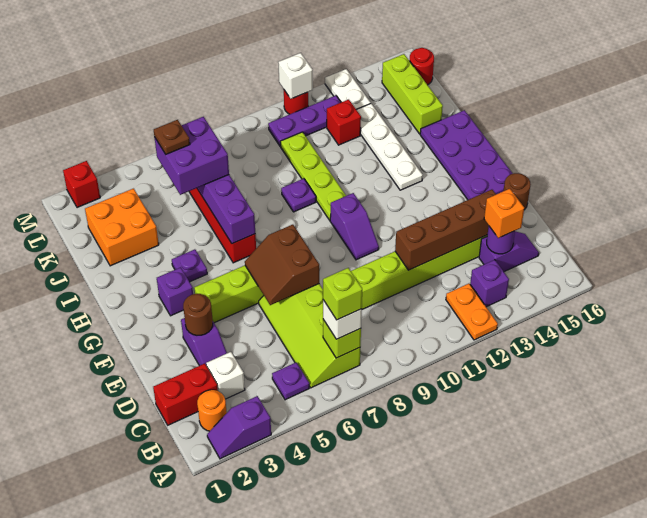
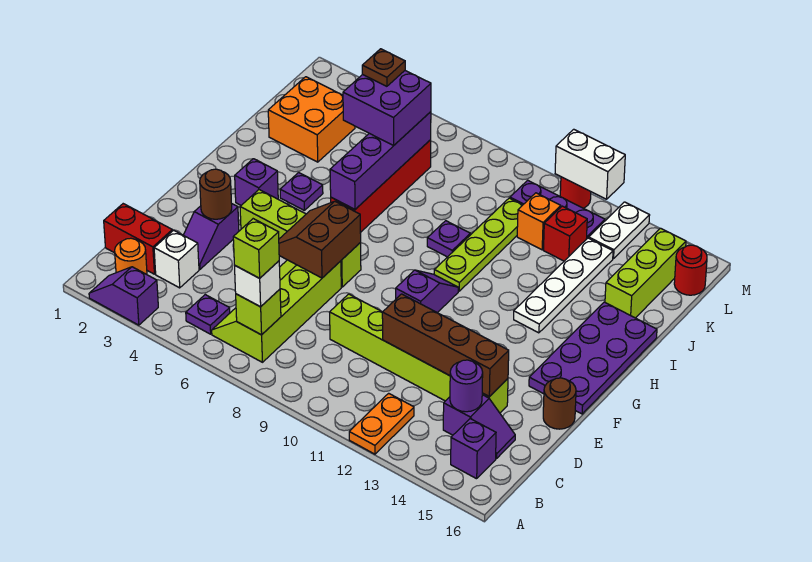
purple brick B13 level 1 -> purple brick B15 level 1
orange brick C14 level 3 -> orange brick K11 level 1
purple slope F10:G10 level 1 top G -> purple slope F10:G10 level 1 top F
red brick M2 level 1 -> none
white brick M11 level 2 -> white brick M11:M12 level 2

